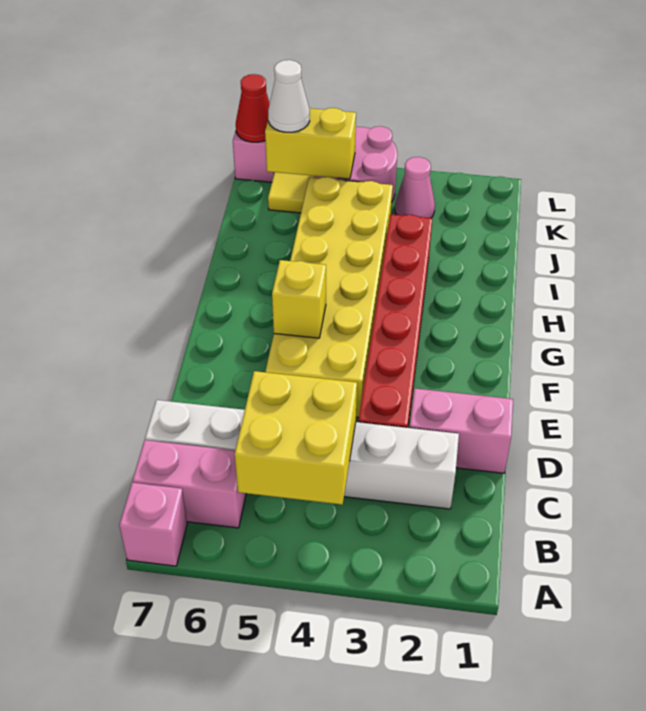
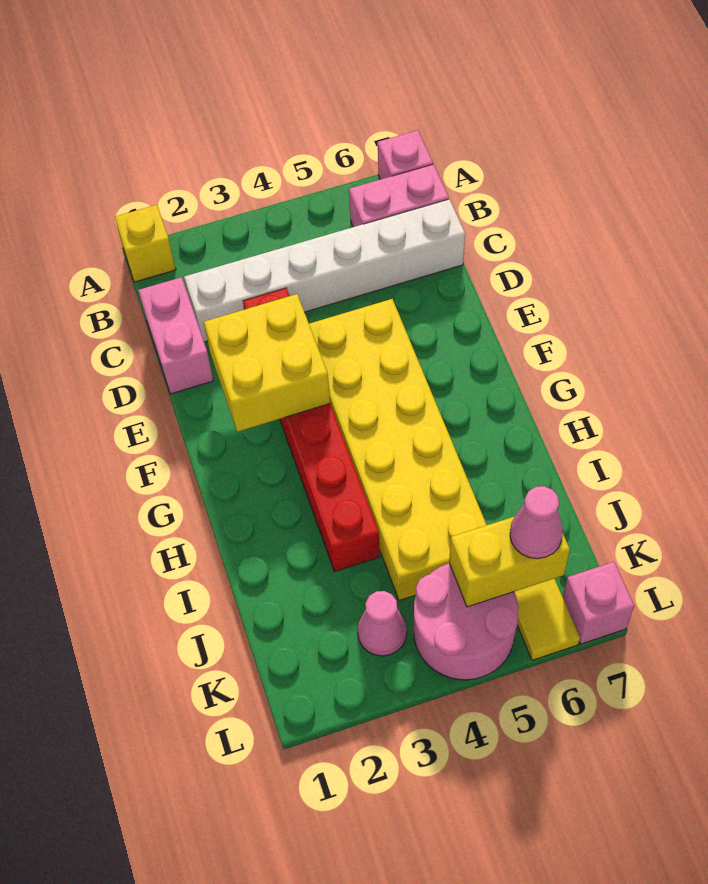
yellow brick B4:C5 level 2 -> yellow brick E2:F3 level 2
pink brick D1:D2 level 1 -> pink brick C1:D1 level 1
yellow brick F5 level 2 -> yellow brick A1 level 1
white cone K6 level 3 -> pink cone K6 level 3
red cone L7 level 2 -> none

